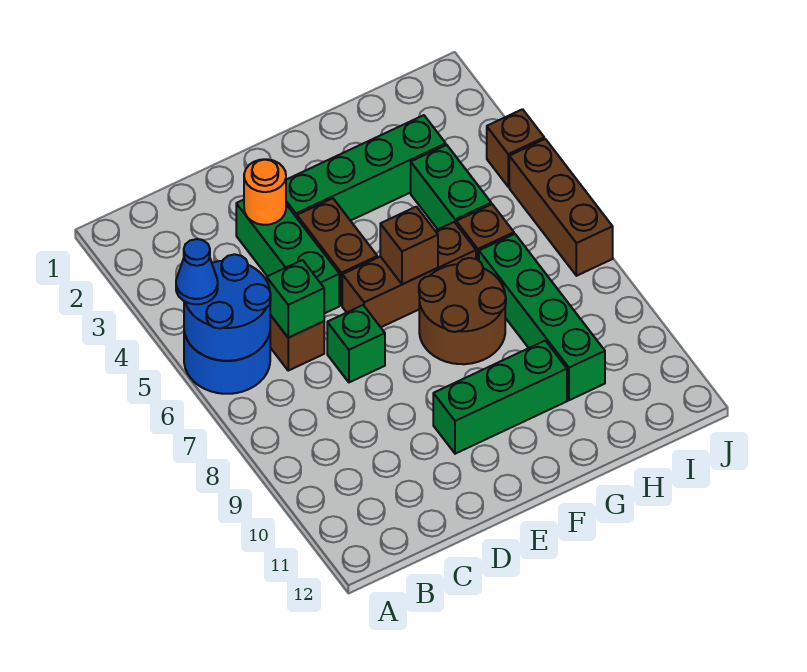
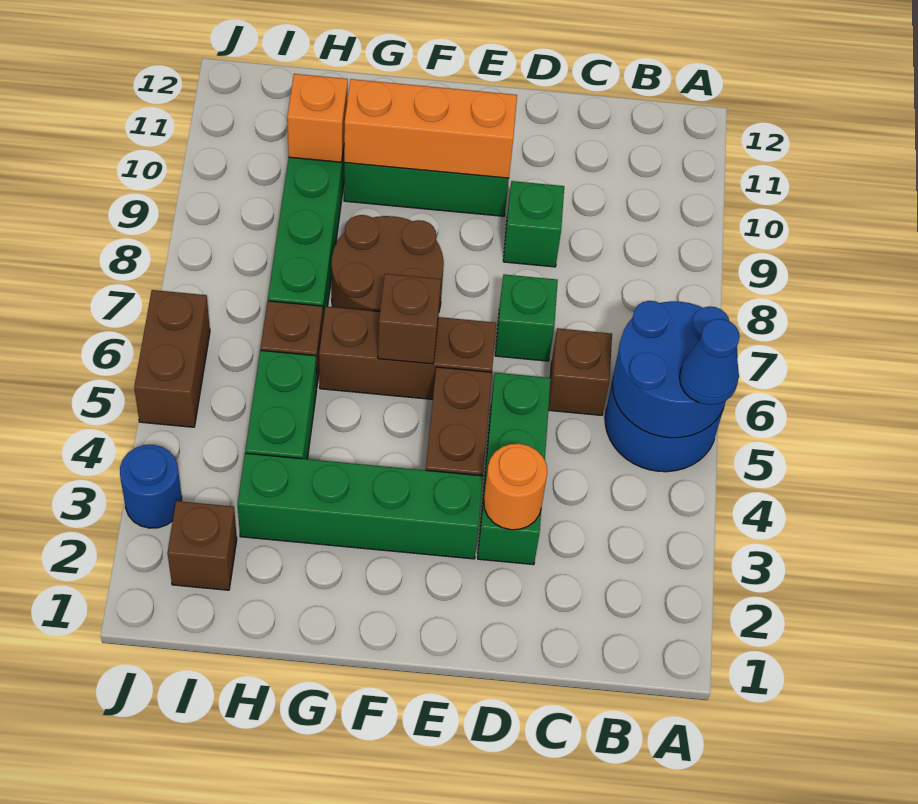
green brick C6 level 2 -> green brick D9 level 1
none -> orange brick E10:G10 level 2
none -> orange brick H10 level 2
none -> blue round brick J3 level 1
brown brick J4 level 1 -> brown brick I2 level 1
brown brick J5:J7 level 1 -> brown brick J5:J6 level 1

